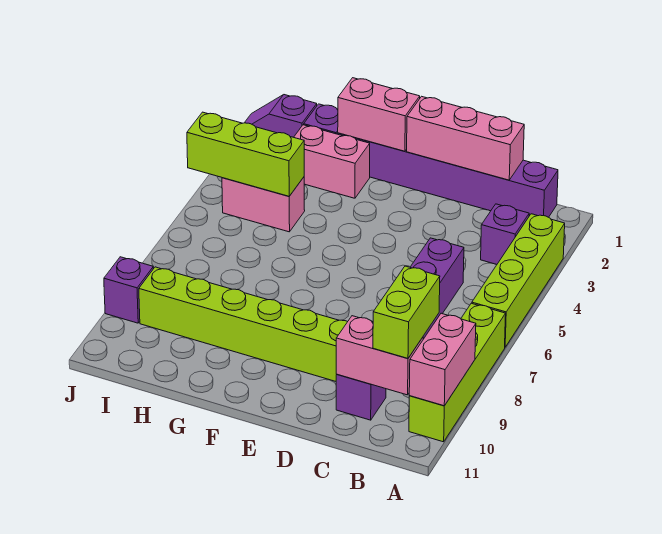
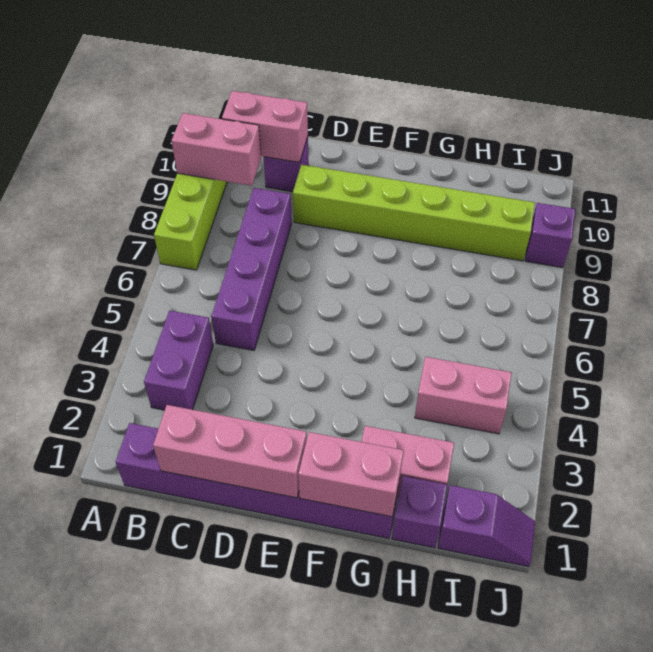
lime brick A3:A6 level 1 -> none
pink brick A9:A10 level 2 -> pink brick A9:B9 level 2
purple brick B3 level 1 -> purple brick B3:B4 level 1
lime brick B9:B10 level 3 -> none
lime brick H4:J4 level 2 -> none

